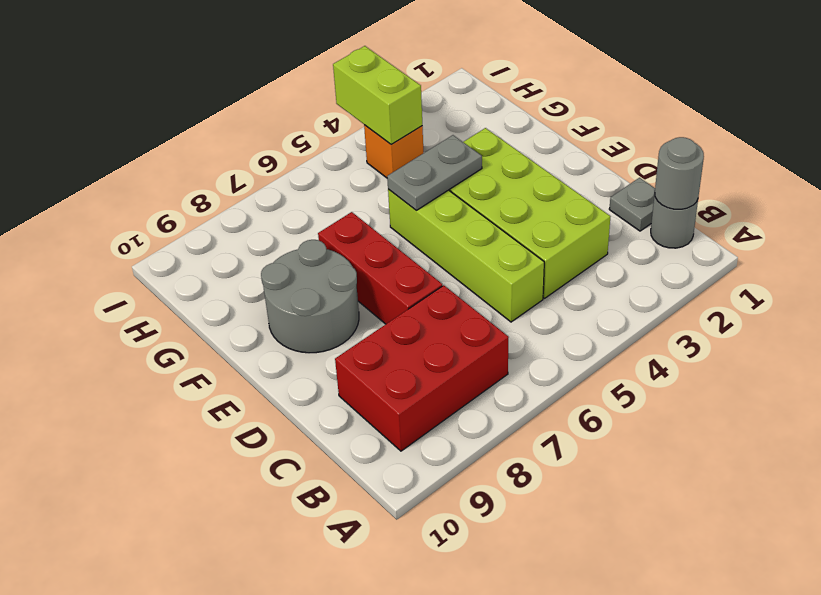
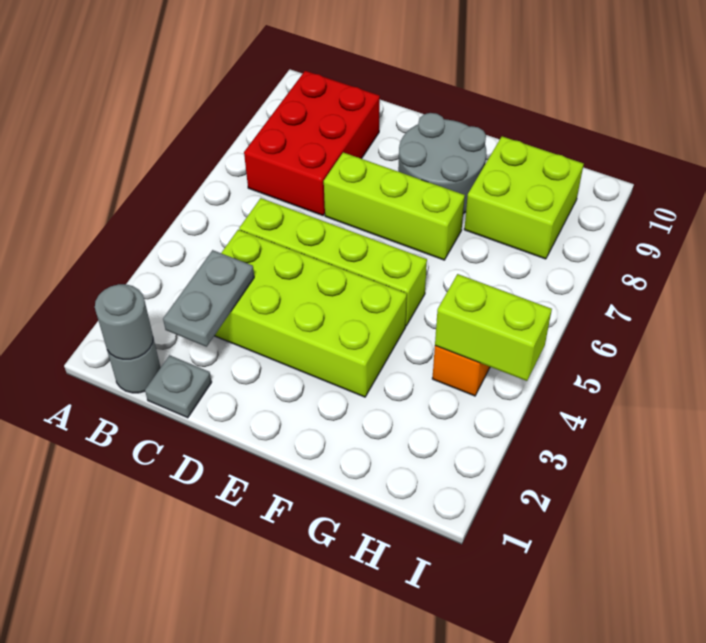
red brick D7:F7 level 1 -> lime brick D7:F7 level 1
grey plate F4:F5 level 2 -> grey plate C2:C3 level 2
none -> lime brick G8:H9 level 1

